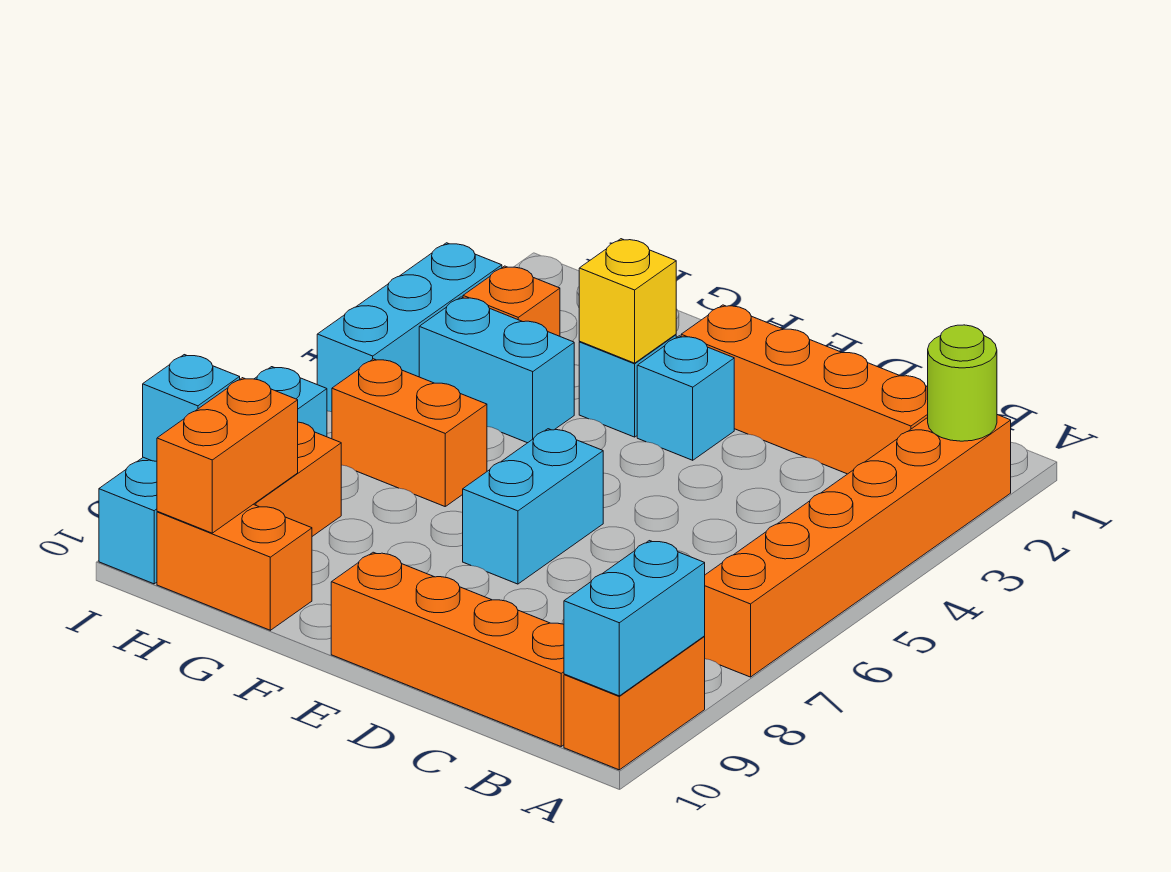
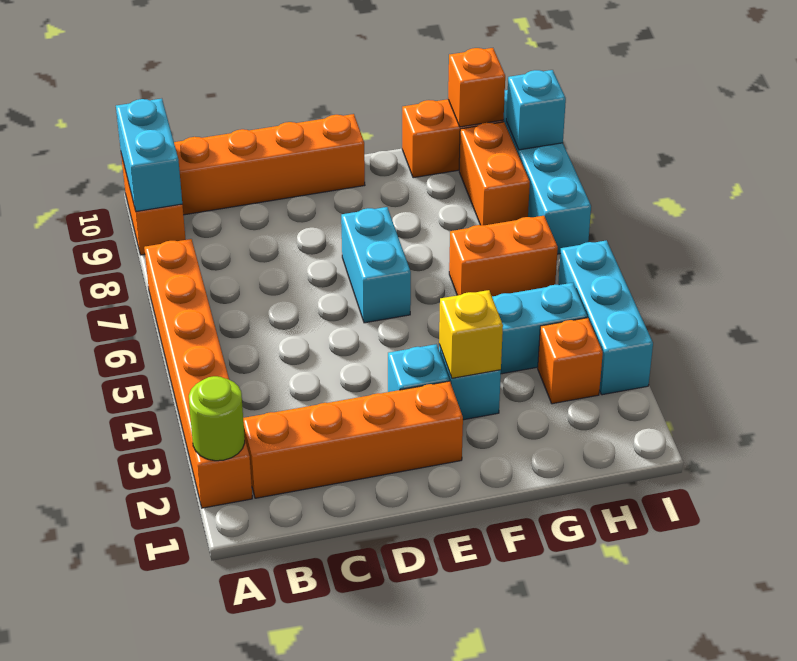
orange brick H9:H10 level 2 -> orange brick H10 level 2

